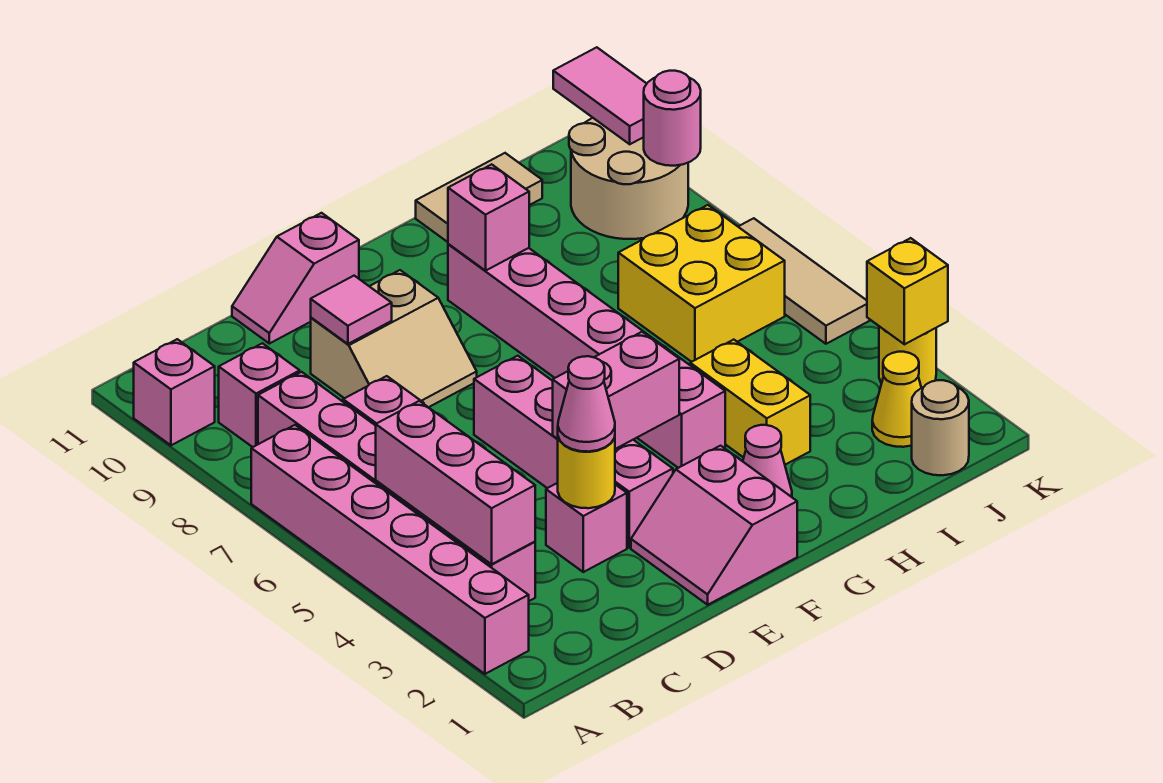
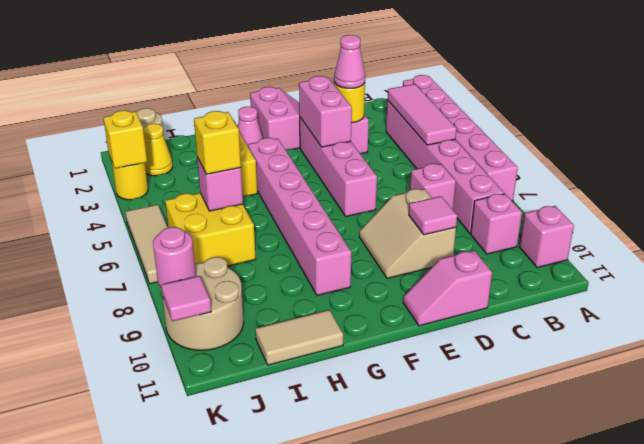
pink brick B3:B5 level 2 -> pink tile B3:B5 level 2
tan slope D8:E9 level 1 top 9 -> tan slope D8:E9 level 1 top D
pink slope D11:E11 level 1 top E -> pink slope D11:E11 level 1 top D
pink brick E4:F4 level 2 -> pink brick E3:E4 level 2
pink brick G9 level 2 -> pink brick I6 level 2
none -> yellow brick I6 level 3
pink tile K10:K11 level 2 -> pink tile K10 level 2

